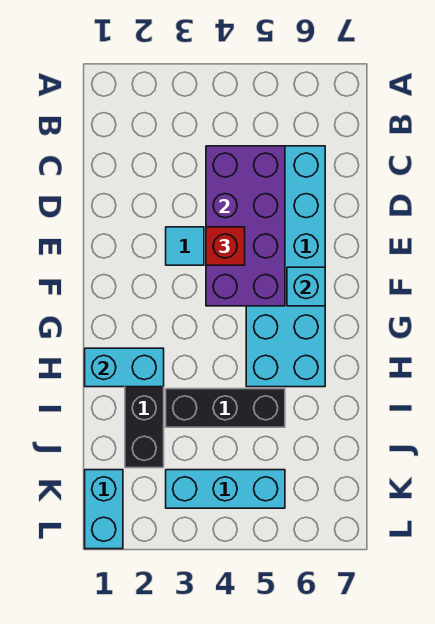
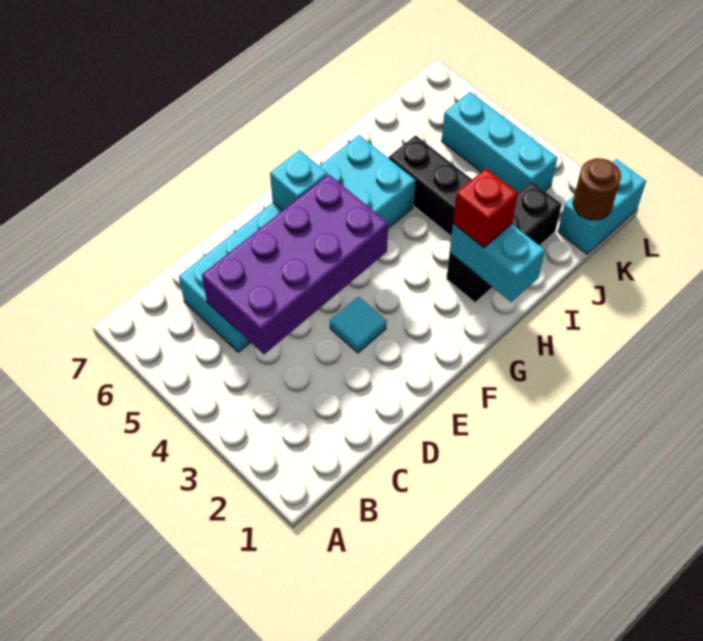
red brick E4 level 3 -> red brick H2 level 3
none -> brown round brick K1 level 2

